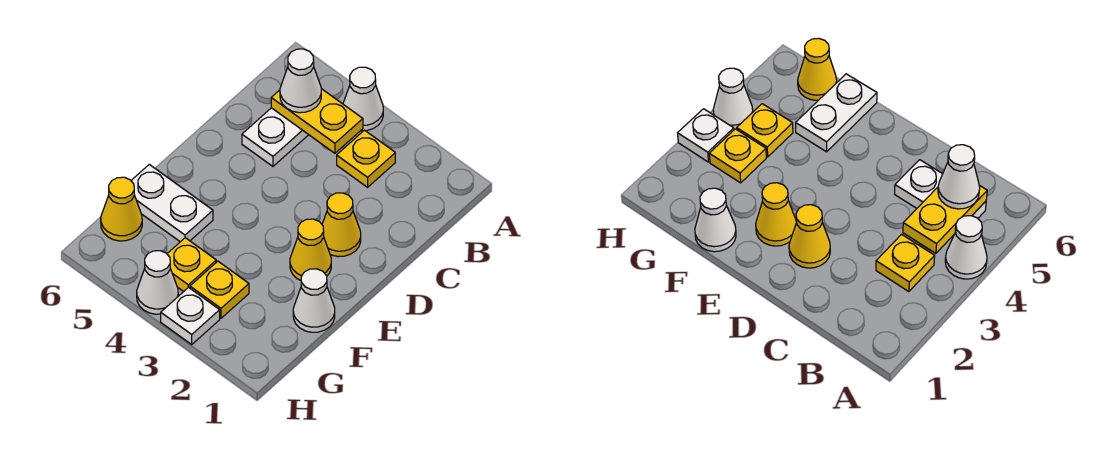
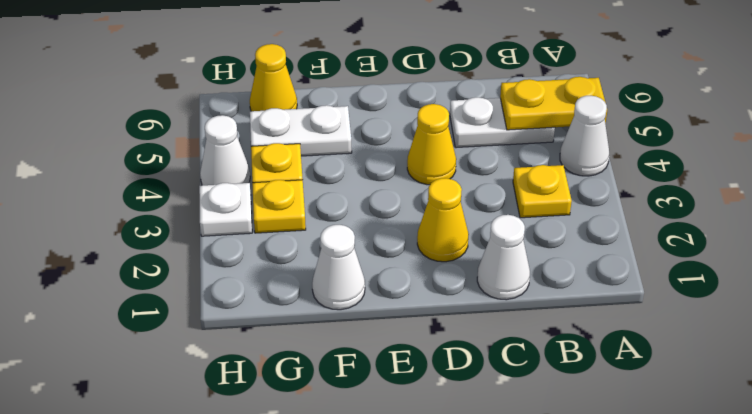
yellow plate B4:B5 level 2 -> yellow plate A5:B5 level 2
white cone B5 level 3 -> white cone C1 level 1
yellow cone E2 level 1 -> yellow cone D4 level 1
white plate F5:F6 level 1 -> white plate F5:G5 level 1

